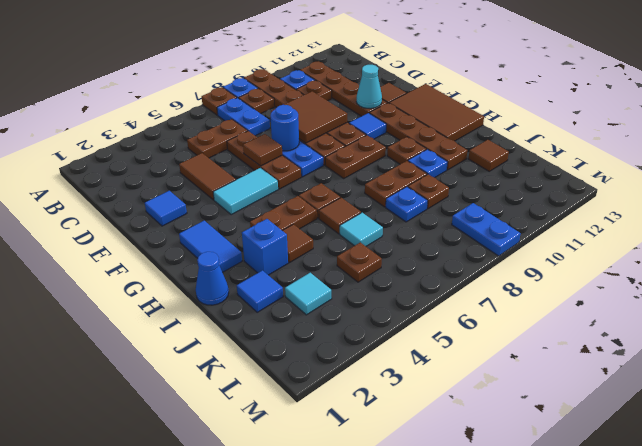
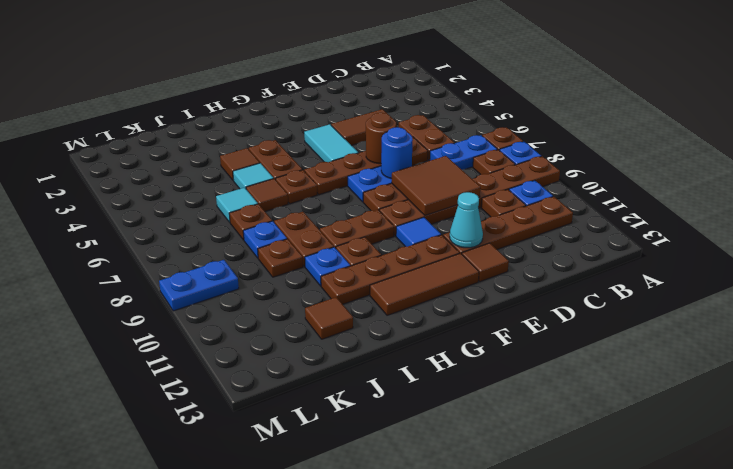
brown plate D6:F6 level 1 -> brown plate D6:G6 level 1
blue tile E2 level 1 -> none
brown tile E6 level 2 -> brown round brick E6 level 2
brown tile F12:H13 level 1 -> brown tile F12:H12 level 1
blue tile G2:H2 level 1 -> none
brown plate G8:G9 level 1 -> brown plate G9:H9 level 1
blue cone I1 level 1 -> none
blue brick I3 level 1 -> none
blue tile J2 level 1 -> none
cyan tile K3 level 1 -> cyan tile I5 level 1
brown plate K5 level 1 -> brown plate J7 level 1

